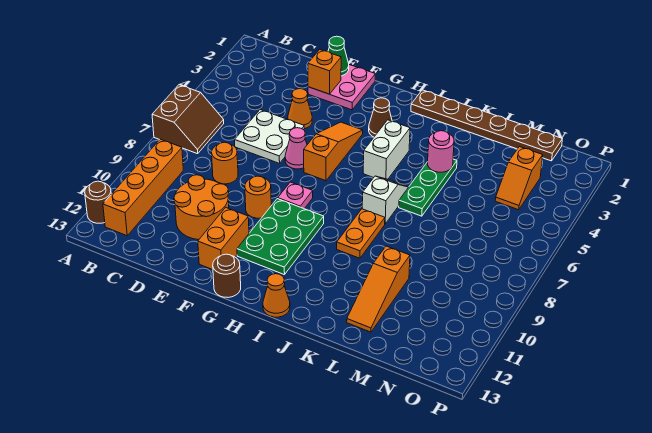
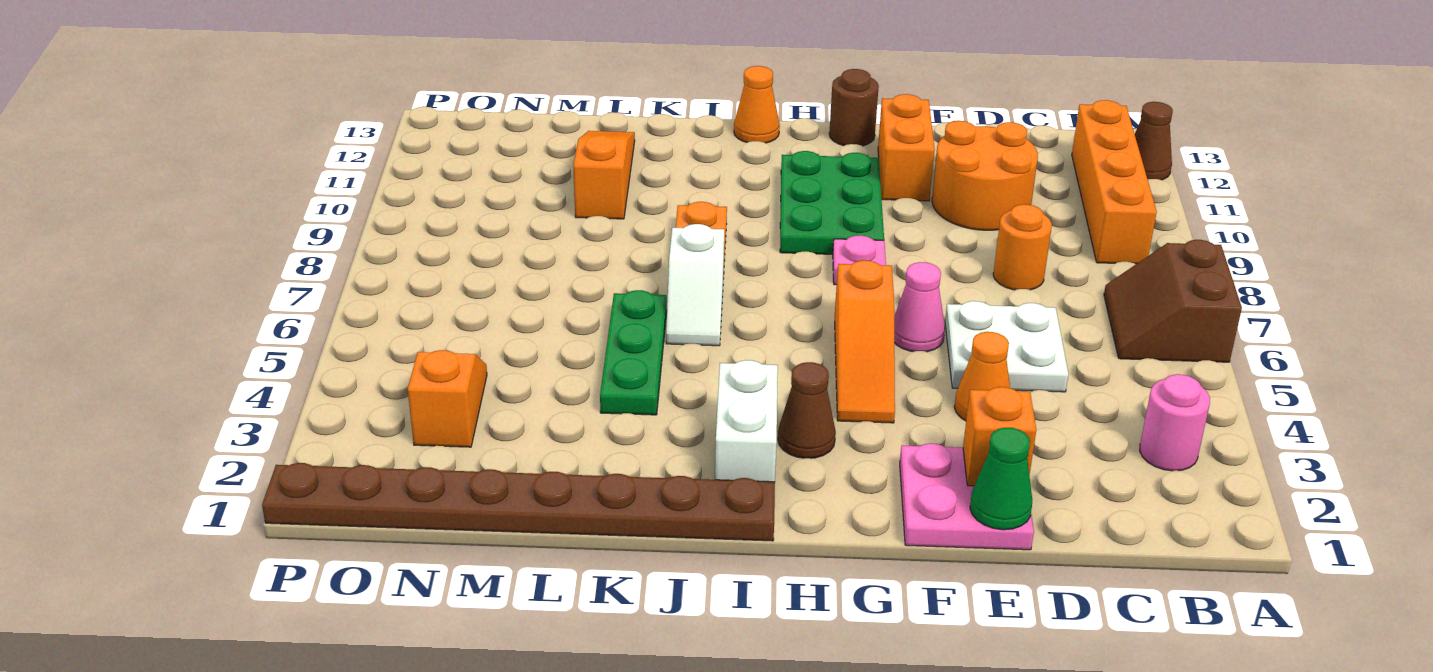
brown round brick A12 level 1 -> brown cone A12 level 1
orange round brick F9 level 1 -> none
brown plate I1:N1 level 1 -> brown plate I1:P1 level 1
white brick I4:I5 level 1 -> white brick I2:I3 level 1
pink round brick K4 level 2 -> pink round brick B3 level 1

